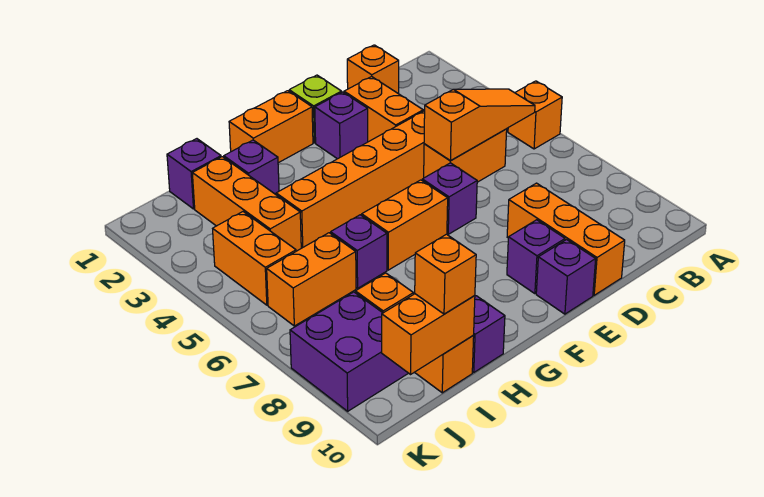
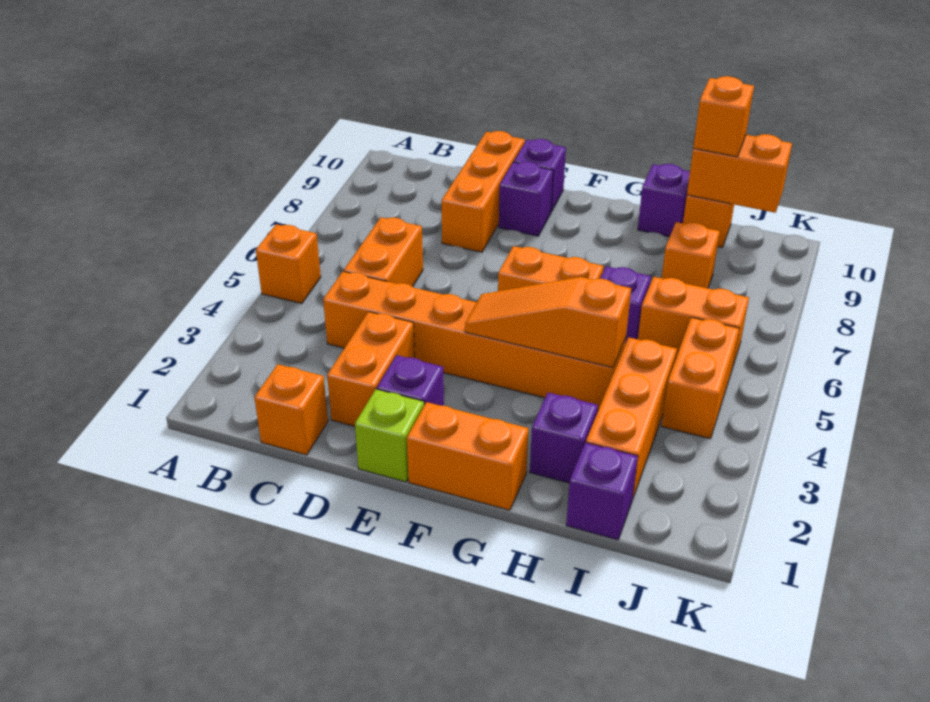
orange slope B5:D5 level 2 top D -> orange slope F4:H4 level 2 top H
orange brick C5:D5 level 1 -> orange brick C5:C6 level 1
purple brick E6 level 1 -> none
purple brick J8:K9 level 1 -> none

